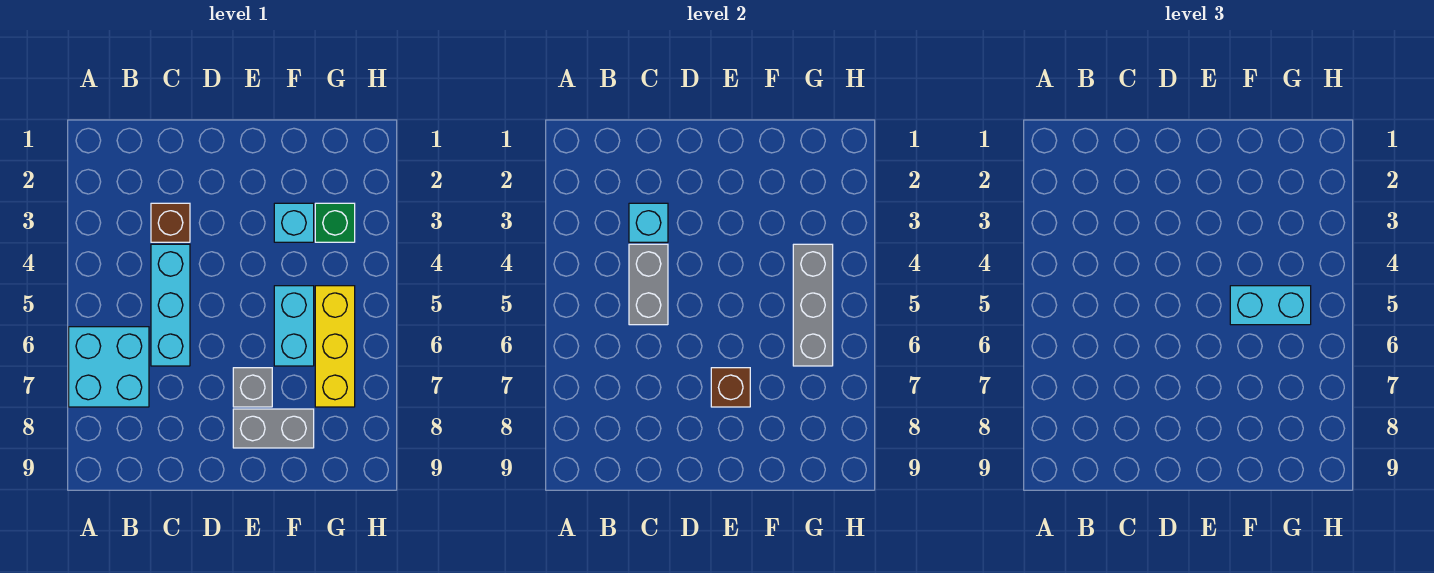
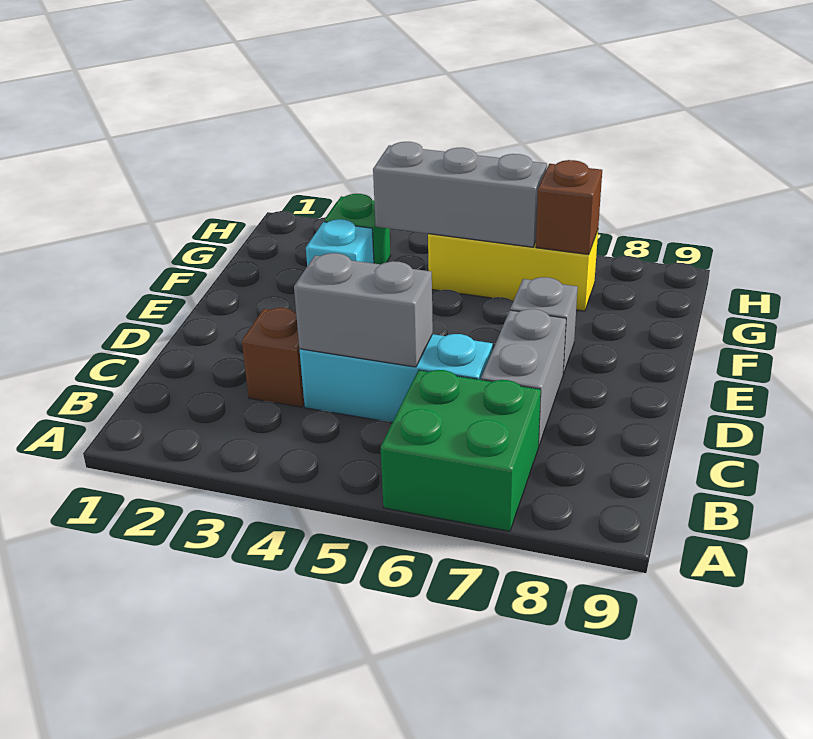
cyan brick A6:B7 level 1 -> green brick A6:B7 level 1
cyan brick C3 level 2 -> none
brown brick E7 level 2 -> brown brick G7 level 2
grey brick E8:F8 level 1 -> grey brick C7:D7 level 1
cyan brick F5:F6 level 1 -> none
cyan brick F5:G5 level 3 -> none

